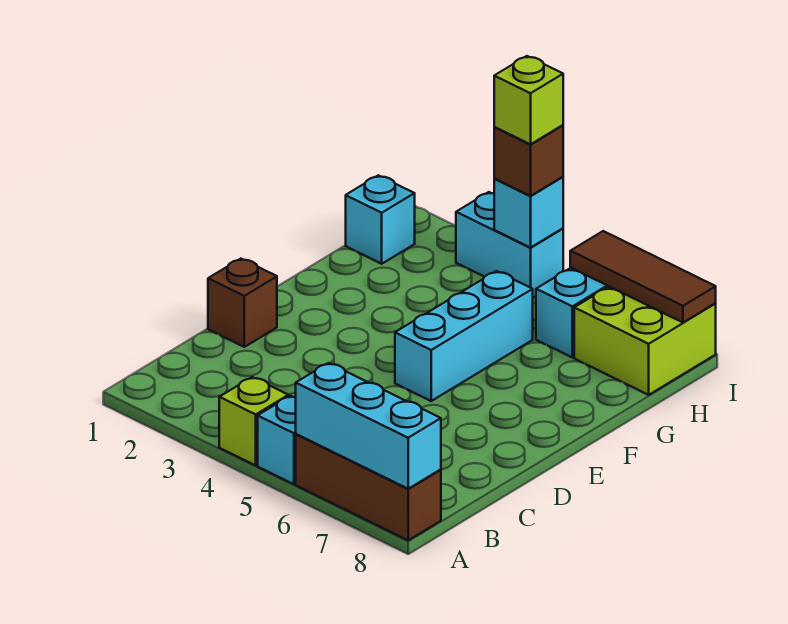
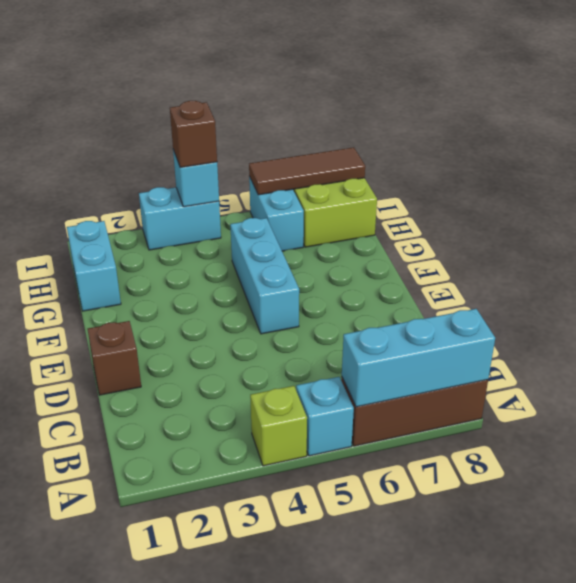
cyan brick H1 level 1 -> cyan brick G1:H1 level 1
lime brick I4 level 4 -> none

